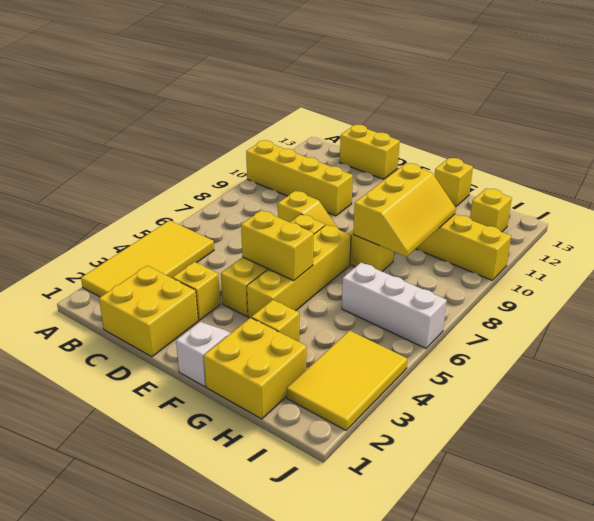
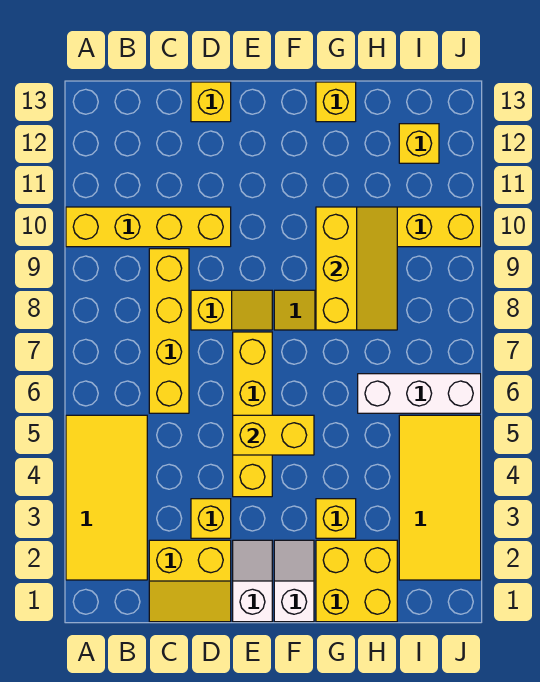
yellow brick C1:D2 level 1 -> yellow slope C1:D2 level 1 top 2
yellow brick C13:D13 level 1 -> yellow brick D13 level 1
none -> white slope E1:E2 level 1 top 1
yellow brick F4:F7 level 1 -> yellow brick C6:C9 level 1
yellow tile I2:J4 level 1 -> yellow tile I2:J5 level 1

